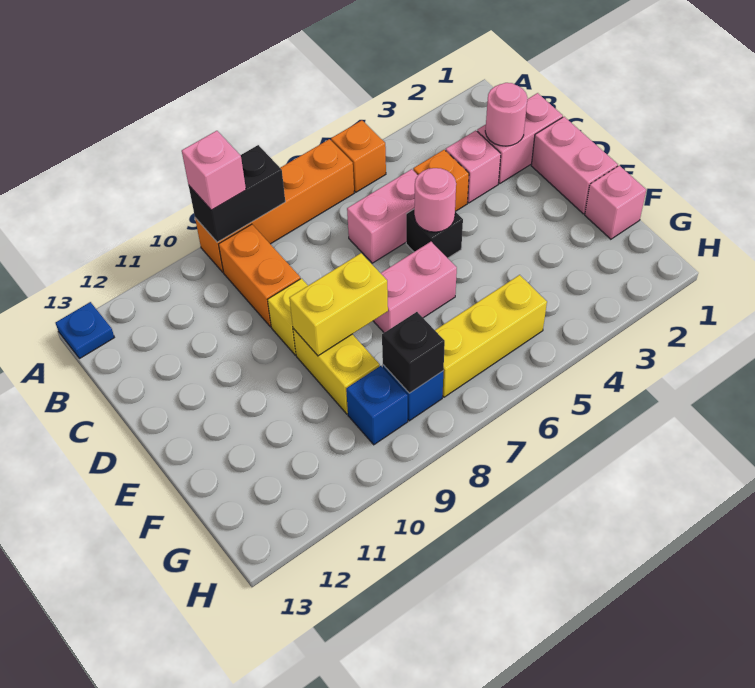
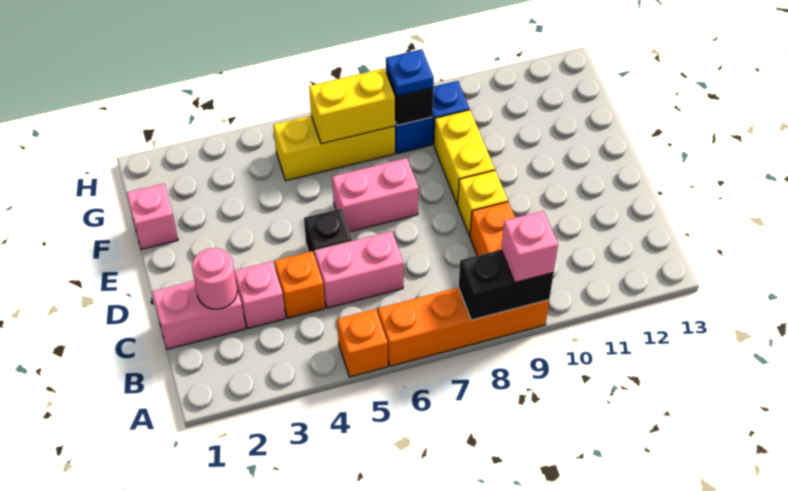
blue plate A13 level 1 -> blue plate G8 level 3
pink brick D1:E1 level 1 -> none
pink round brick D5 level 2 -> none
yellow brick E8:E9 level 2 -> yellow brick G6:G7 level 2

